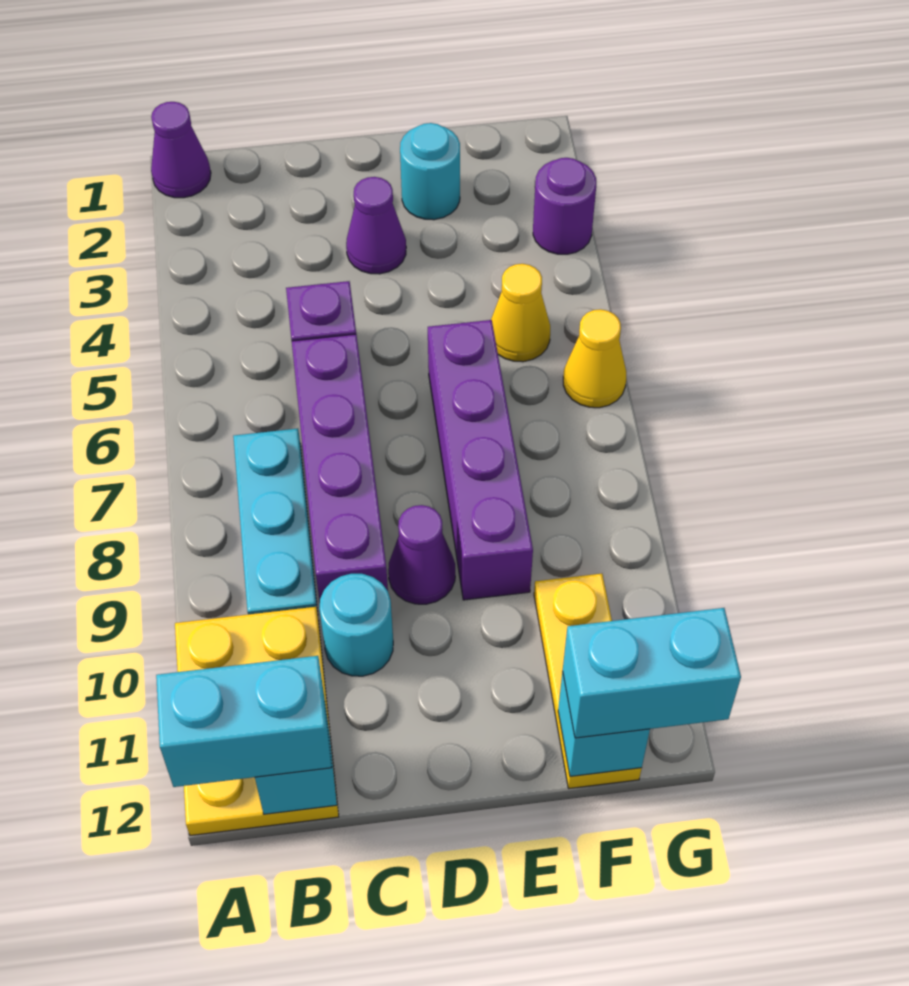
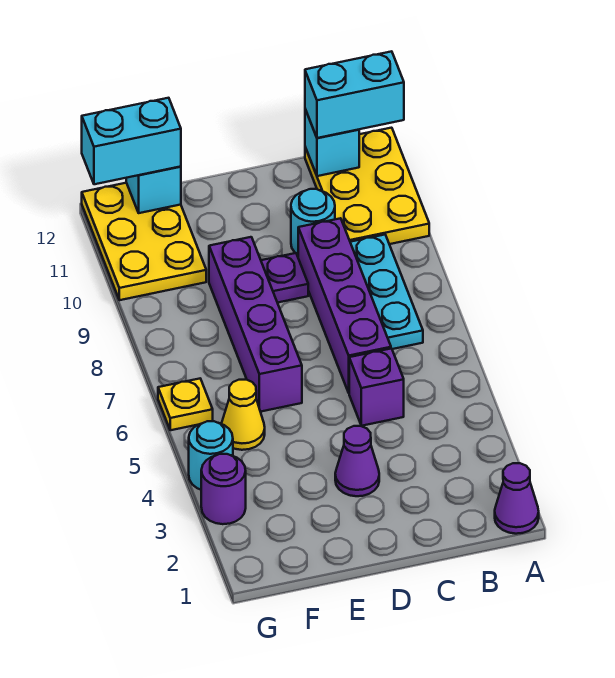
purple cone D9 level 1 -> purple plate D9 level 1
cyan round brick E2 level 1 -> cyan round brick G4 level 1
yellow plate F10:F12 level 1 -> yellow plate F10:G12 level 1
yellow cone G6 level 1 -> yellow plate G6 level 1

